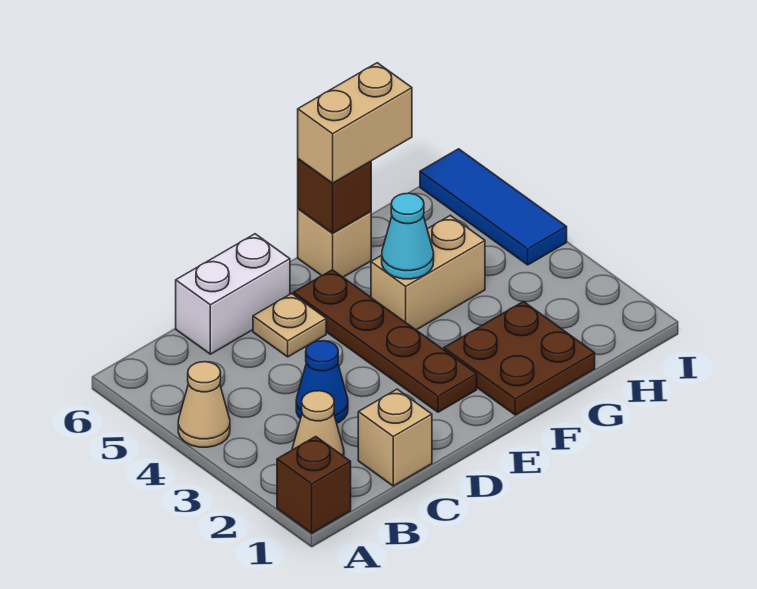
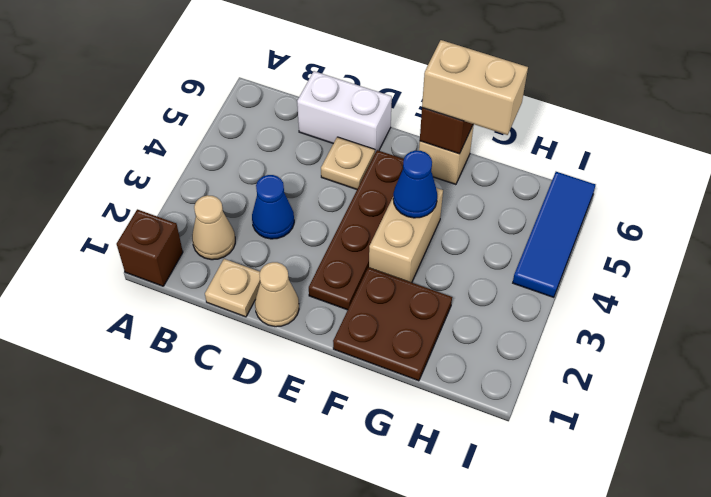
tan cone A4 level 1 -> tan cone D1 level 1
tan brick C1 level 1 -> tan plate C1 level 1
tan brick F4:G4 level 1 -> tan brick F3:F4 level 1
cyan cone F4 level 2 -> blue cone F4 level 2

